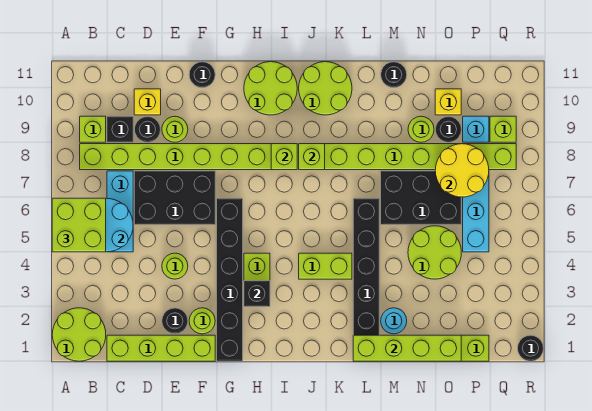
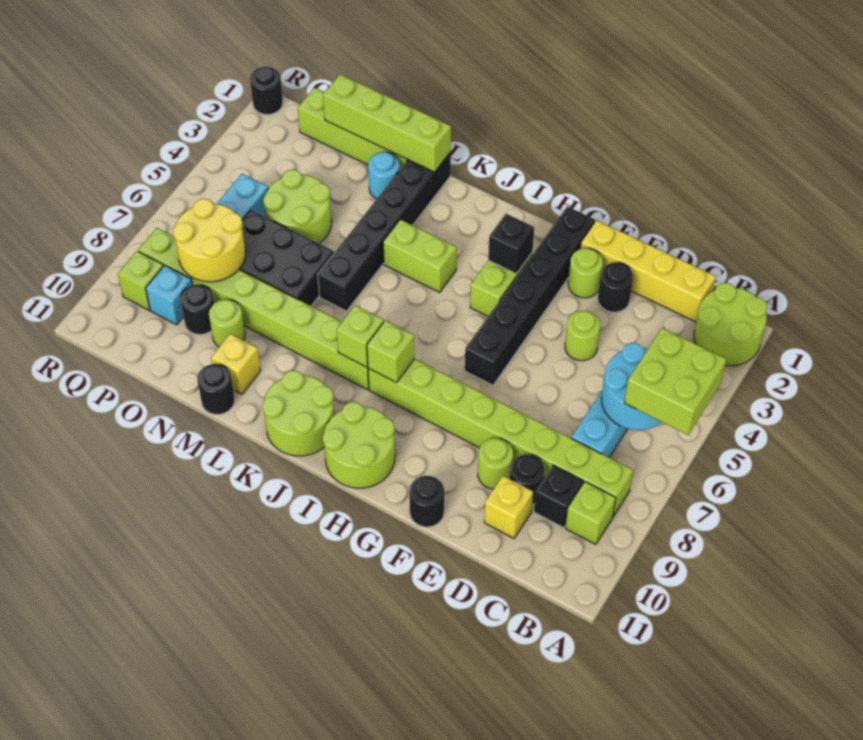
lime brick C1:F1 level 1 -> yellow brick C1:F1 level 1
black brick D6:F7 level 1 -> none
yellow brick O10 level 1 -> yellow brick M10 level 1

